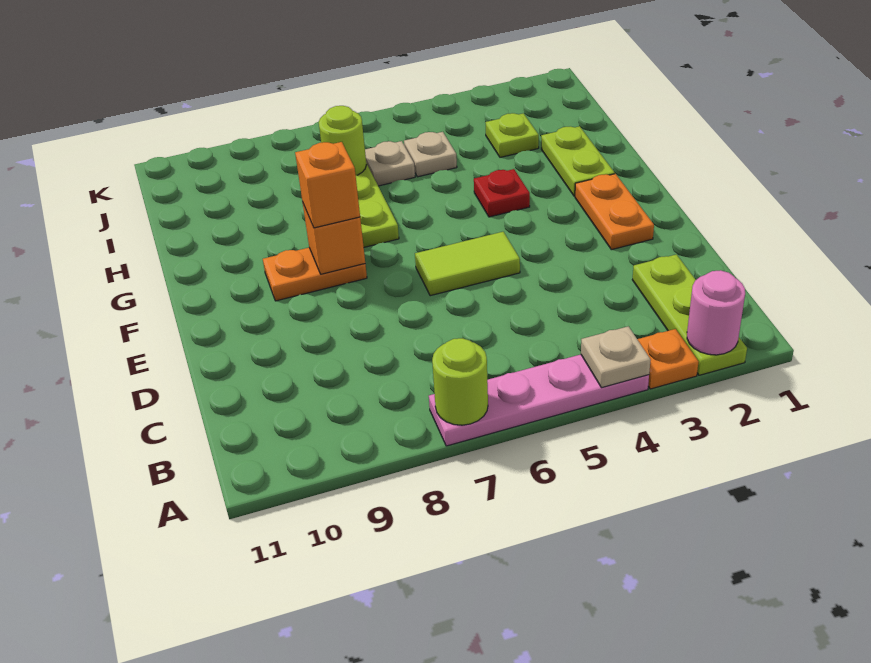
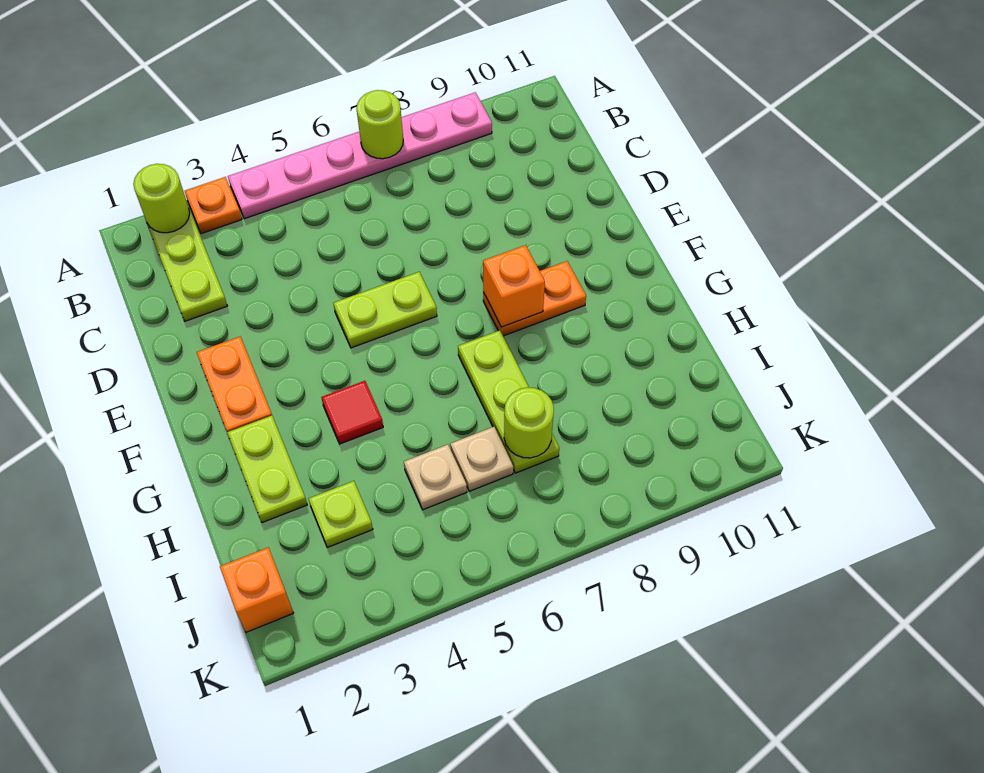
pink round brick A2 level 2 -> lime round brick A2 level 2
pink plate A4:A7 level 1 -> pink plate A4:A9 level 1
tan plate A4 level 2 -> none
lime tile E5:E6 level 1 -> lime plate E5:E6 level 1
orange brick F8 level 3 -> orange brick J1 level 1
red plate G4 level 1 -> red tile G4 level 1

